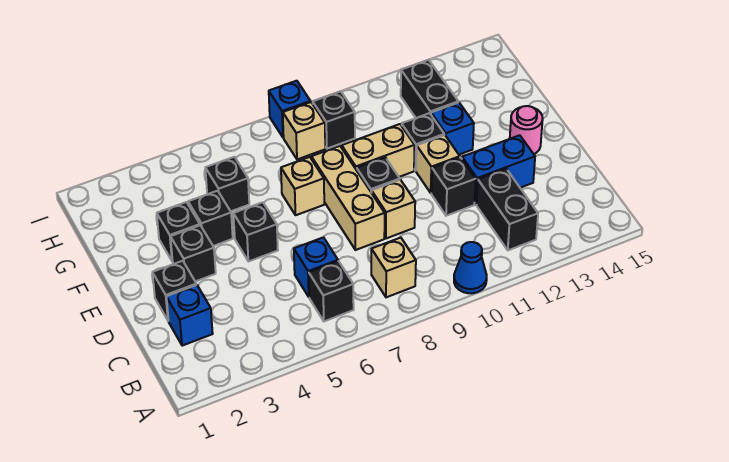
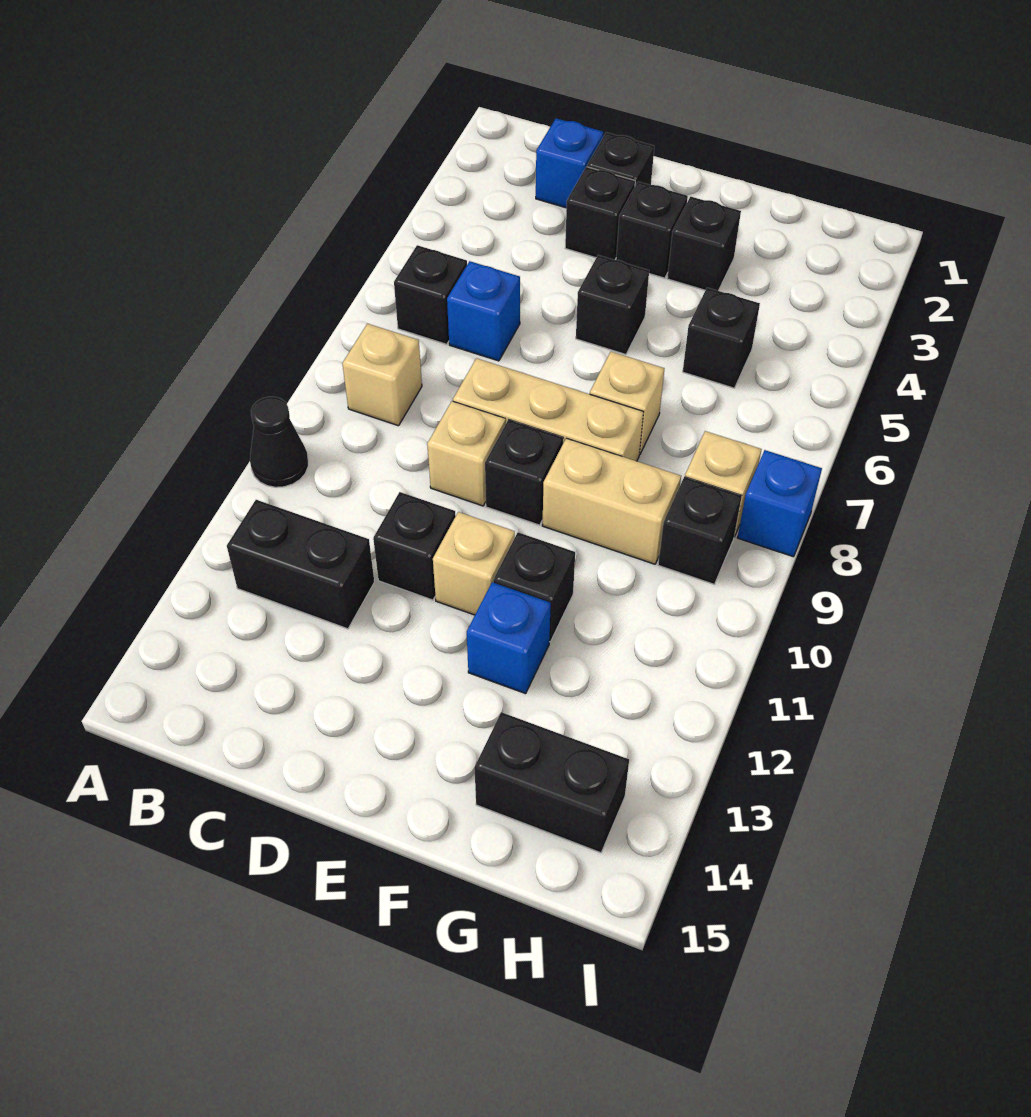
blue cone A10 level 1 -> black cone A10 level 1
blue brick D12:D13 level 1 -> none
pink round brick E14 level 1 -> none
black brick F4 level 1 -> black brick D3 level 1
tan brick F9:F10 level 1 -> tan brick F9:G9 level 1
black brick G12:H12 level 1 -> black brick G14:H14 level 1

